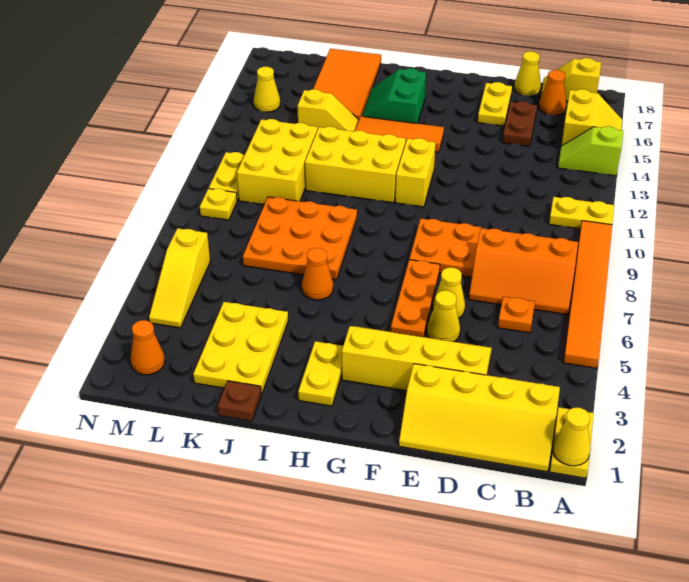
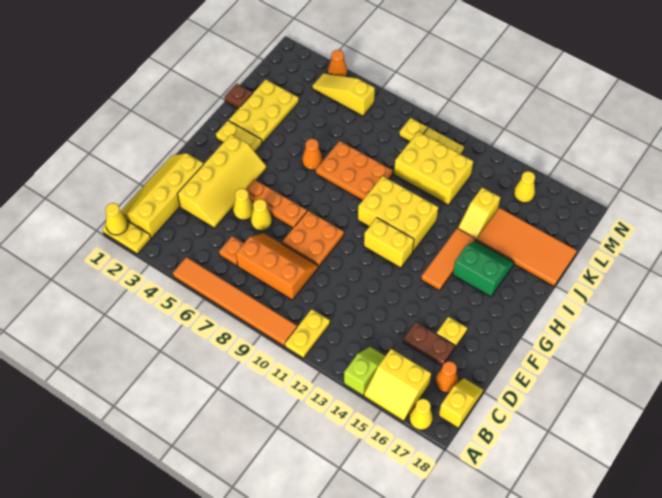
orange slope B7:D8 level 1 top 8 -> orange slope C7:D9 level 1 top C
yellow cone D18 level 1 -> yellow cone A17 level 1
yellow plate E16:E17 level 1 -> yellow plate E16 level 1
yellow brick H11:J12 level 1 -> yellow brick H10:I12 level 1
orange plate I7:K9 level 1 -> orange plate I7:J9 level 1
yellow plate J2:K4 level 1 -> yellow plate I2:K3 level 1
orange cone M2 level 1 -> orange cone N4 level 1

